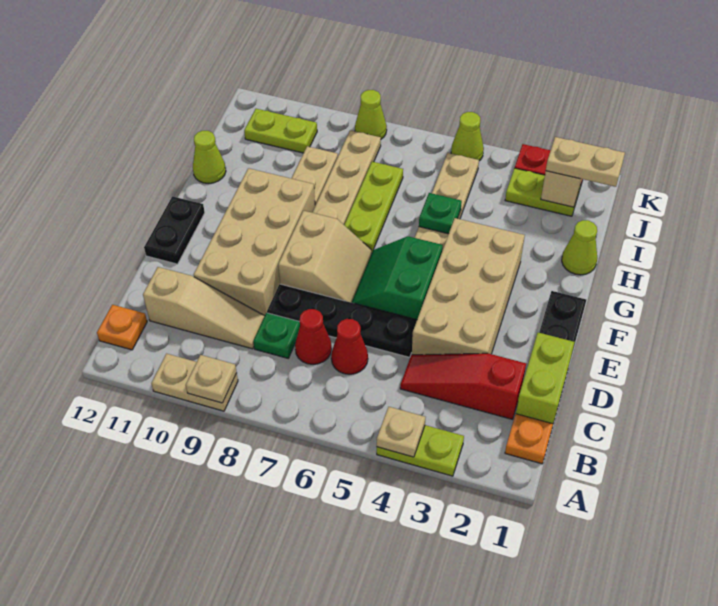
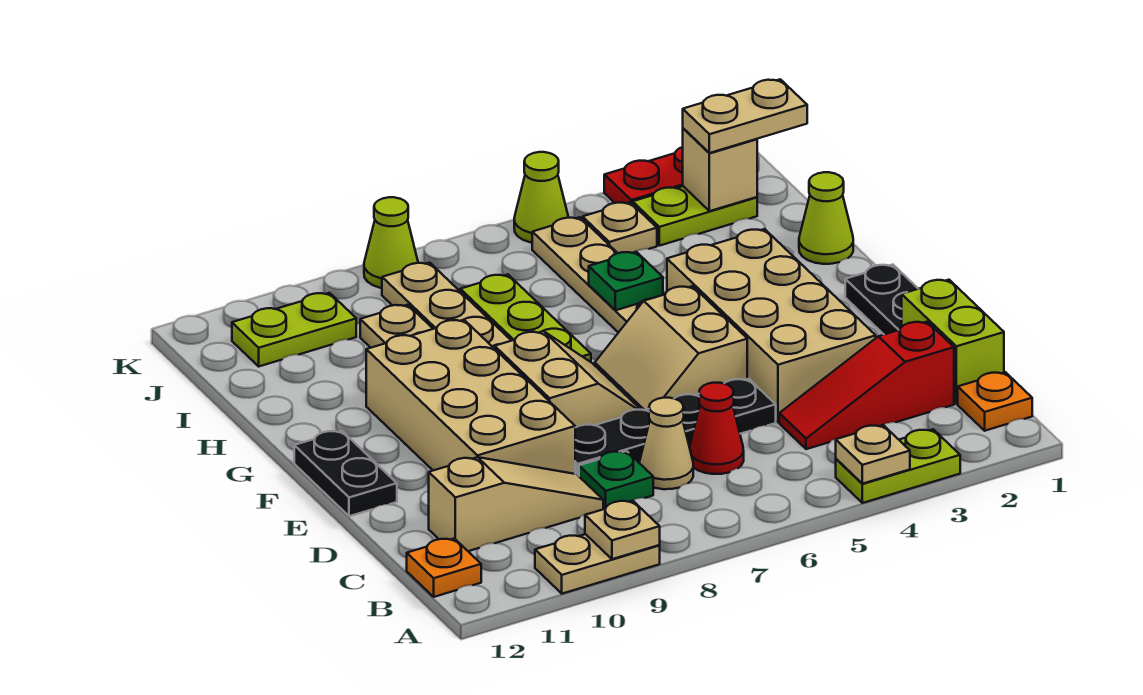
red cone C7 level 1 -> tan cone C7 level 1
green slope E5:F6 level 1 top 5 -> tan slope E5:F6 level 1 top 5
lime cone H12 level 1 -> none
none -> tan plate J4 level 1

